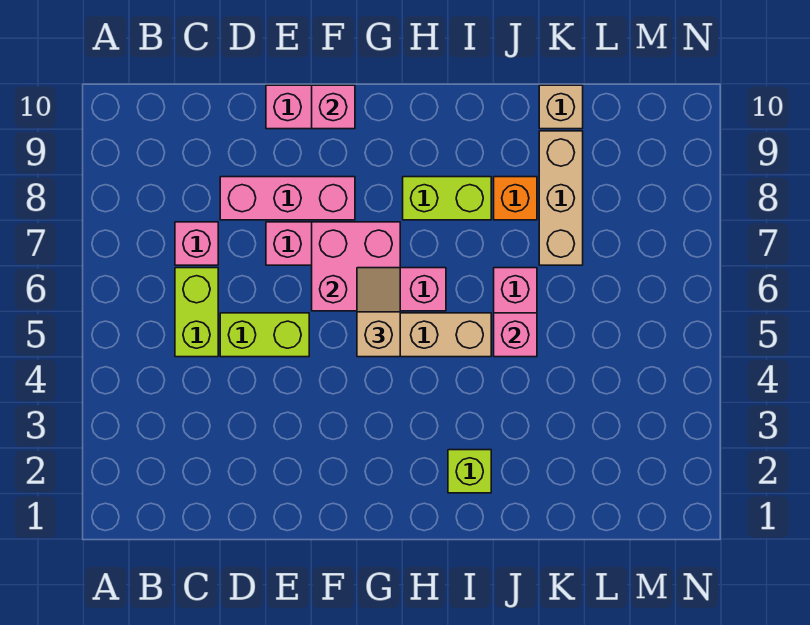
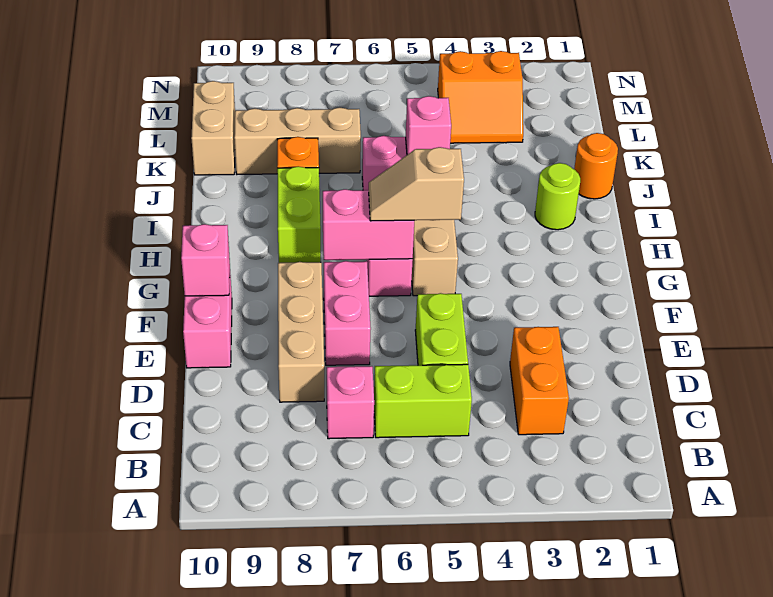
none -> orange brick C3:D3 level 1
pink brick D8:F8 level 1 -> tan brick D8:F8 level 1
pink brick F6:G7 level 2 -> pink brick G6:G7 level 2
lime brick I2 level 1 -> lime round brick I2 level 1
none -> orange round brick J1 level 1
tan brick K10 level 1 -> tan brick K10:L10 level 1
none -> orange slope L3:M4 level 1 top M

